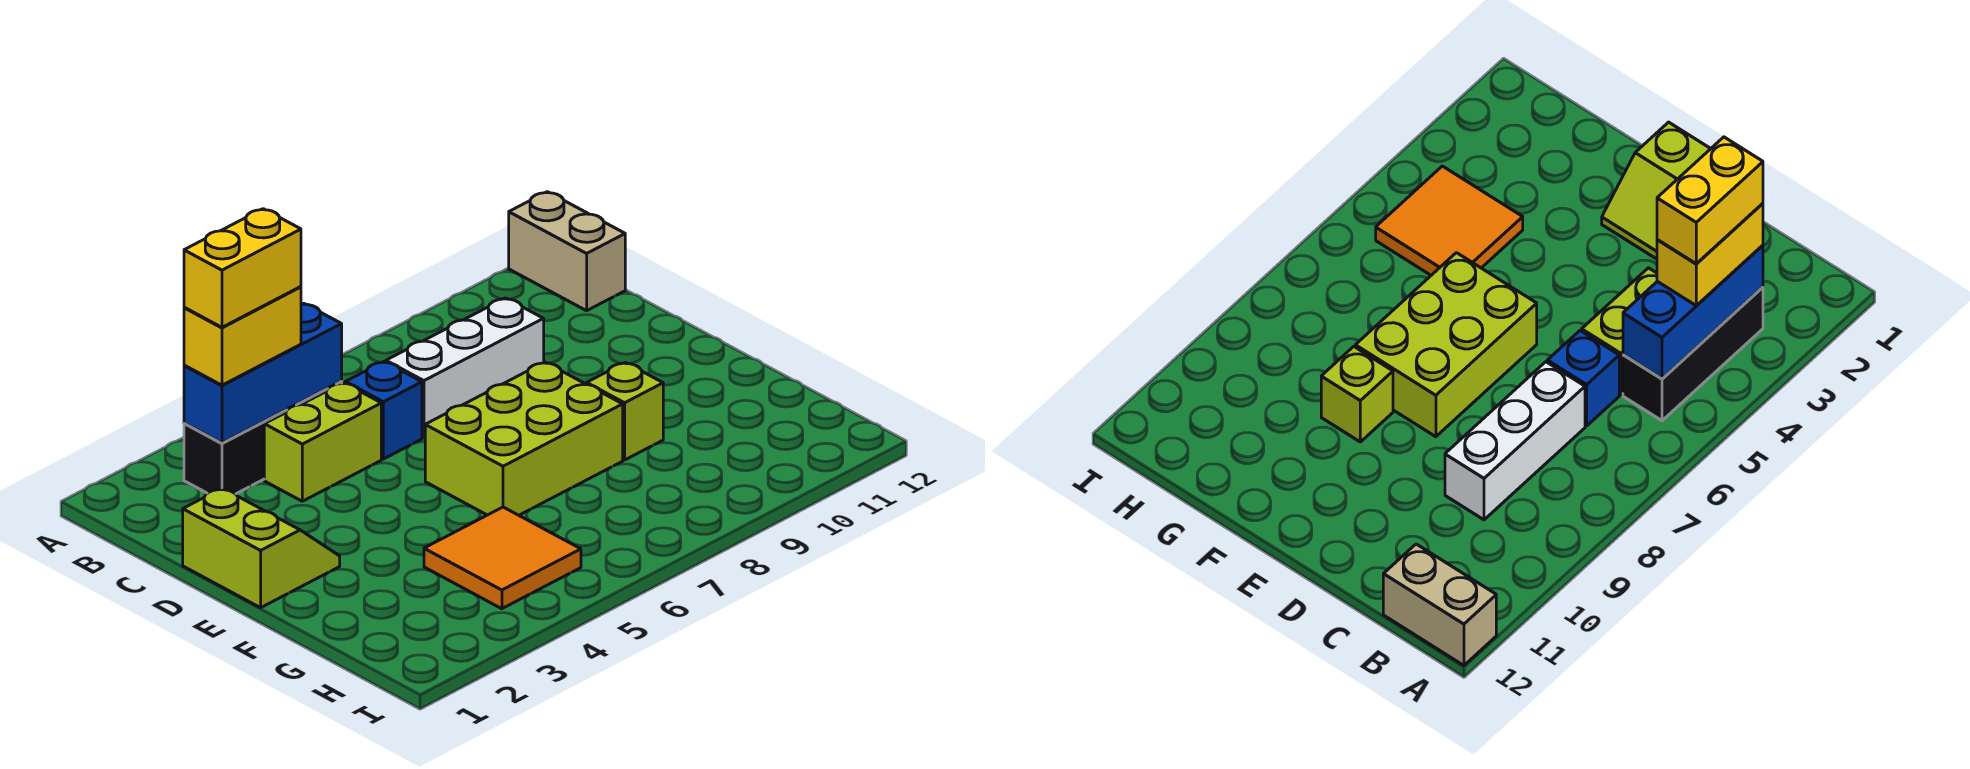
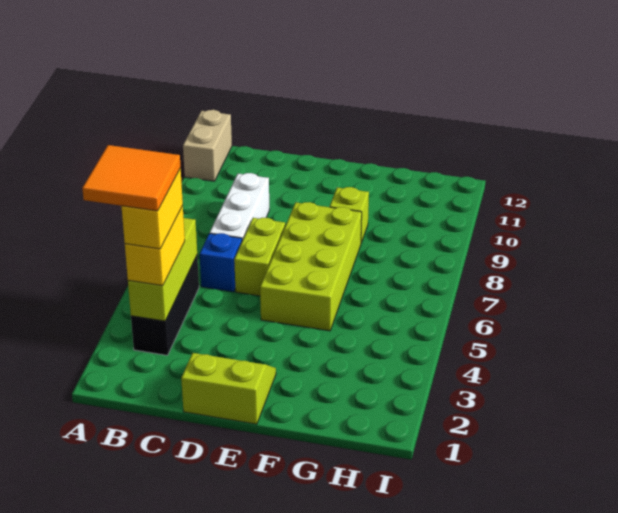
tan brick A12:B12 level 1 -> tan brick A11:A12 level 1
blue brick B3:B5 level 2 -> lime brick B3:B5 level 2
lime brick C4:C5 level 1 -> lime brick D6:D7 level 1
lime brick E6:F8 level 1 -> lime brick E5:F8 level 1
orange tile G4:H5 level 1 -> orange tile A3:B4 level 5

